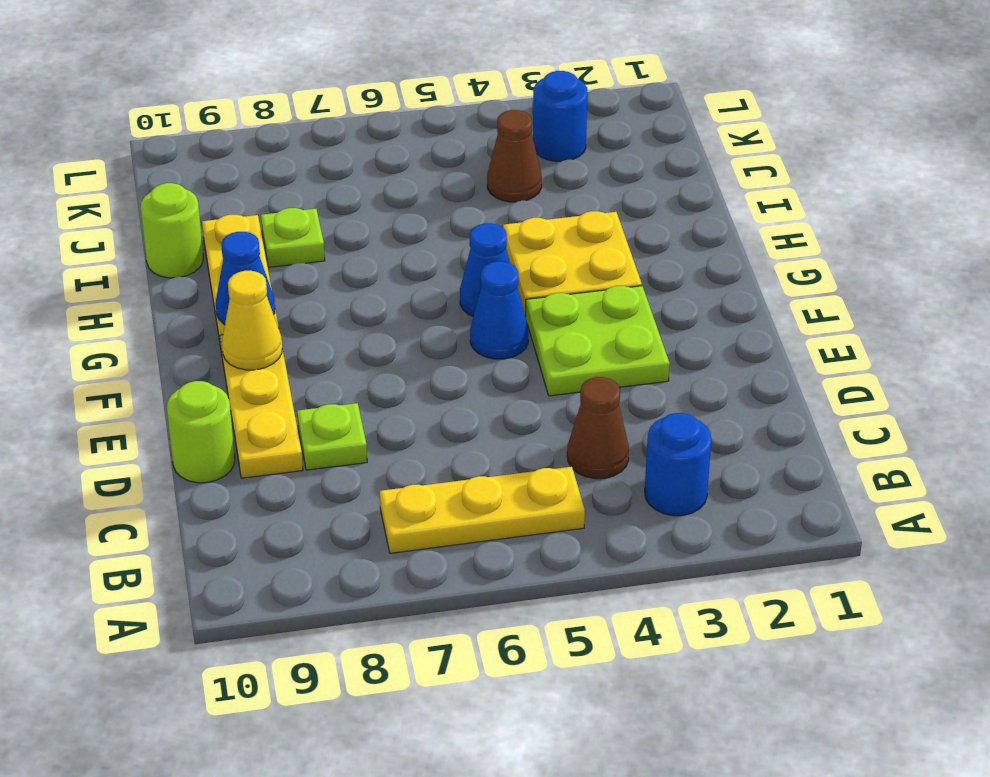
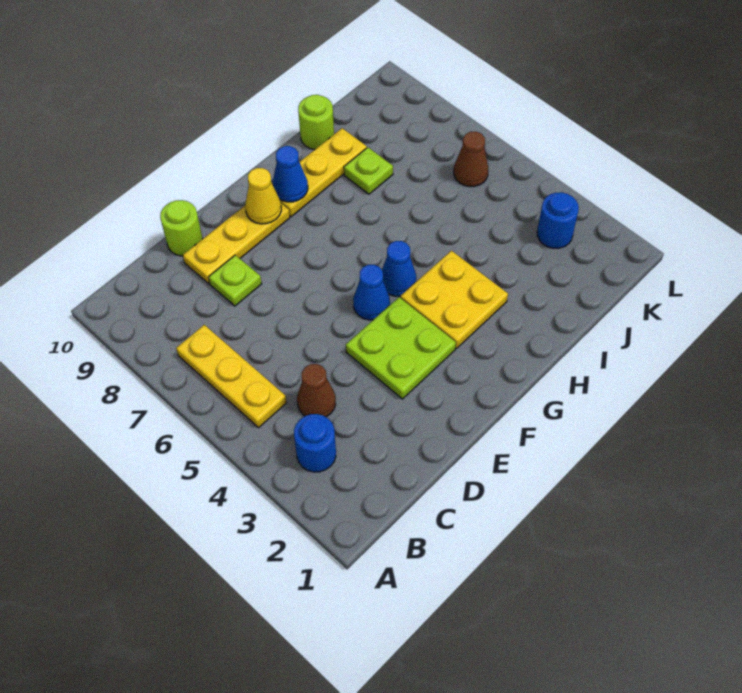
brown cone J4 level 1 -> brown cone K6 level 1

